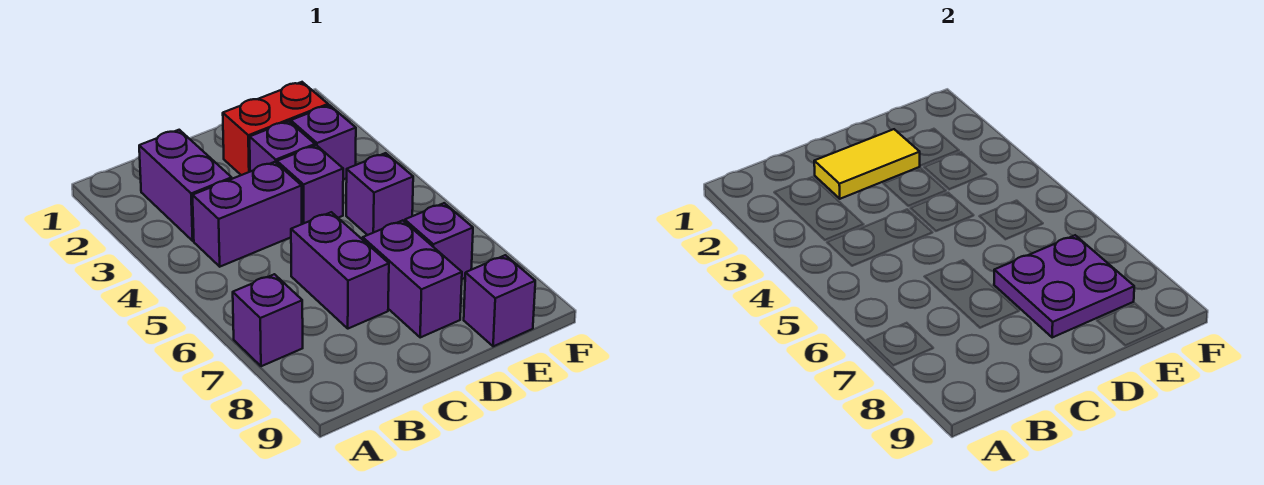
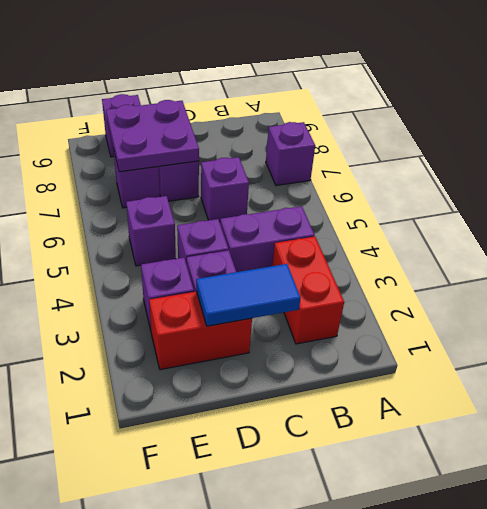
purple brick B2:B3 level 1 -> red brick B2:B3 level 1
yellow tile C2:D2 level 2 -> blue tile C2:D2 level 2
purple brick C6:C7 level 1 -> purple brick C6 level 1

